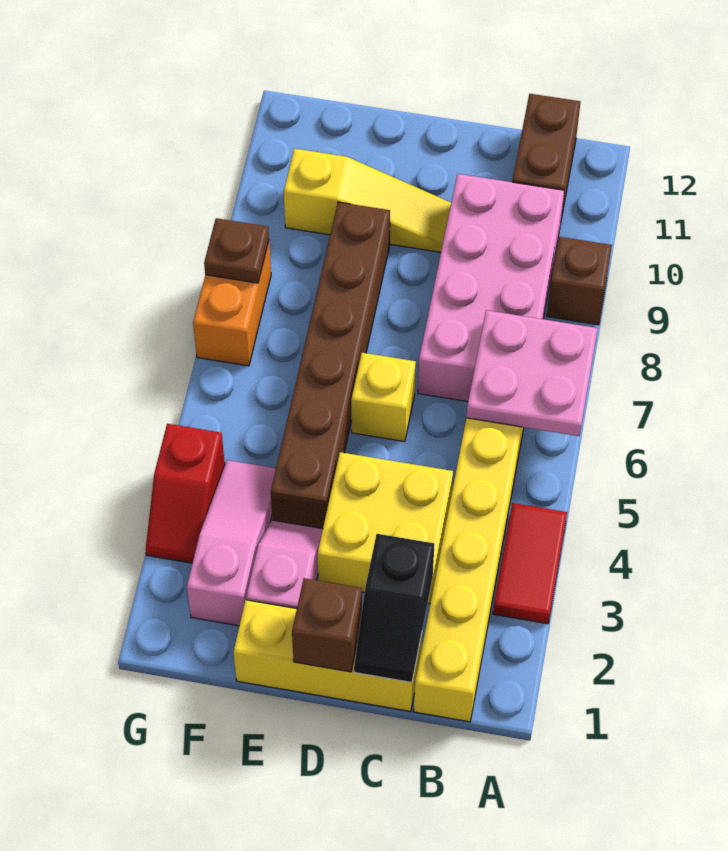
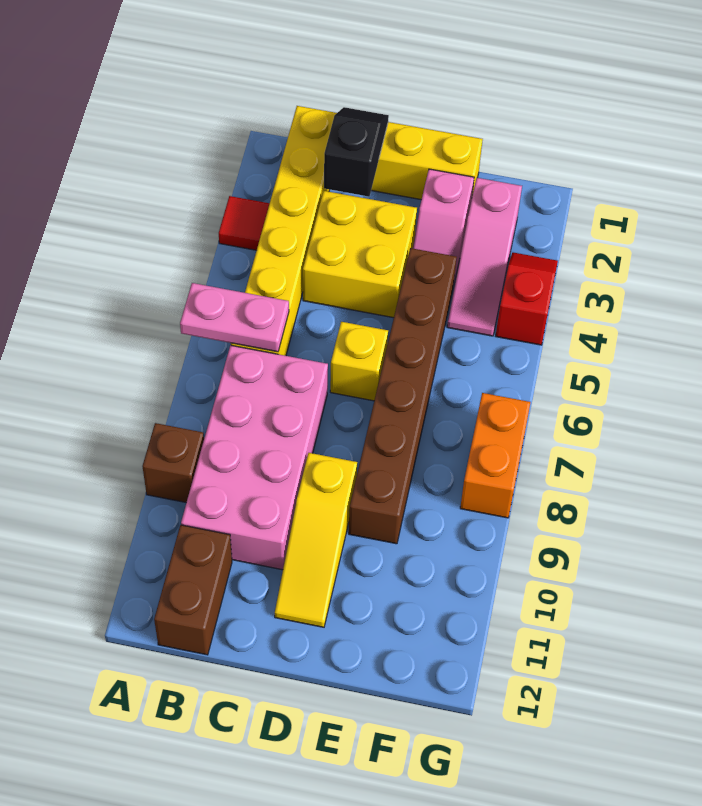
red tile A3:A4 level 1 -> red tile A3 level 1
pink plate A6:B7 level 2 -> pink plate A6:B6 level 2
brown brick D1 level 2 -> none
yellow slope D10:F10 level 1 top F -> yellow slope D9:D11 level 1 top 9
brown plate G8 level 2 -> none

